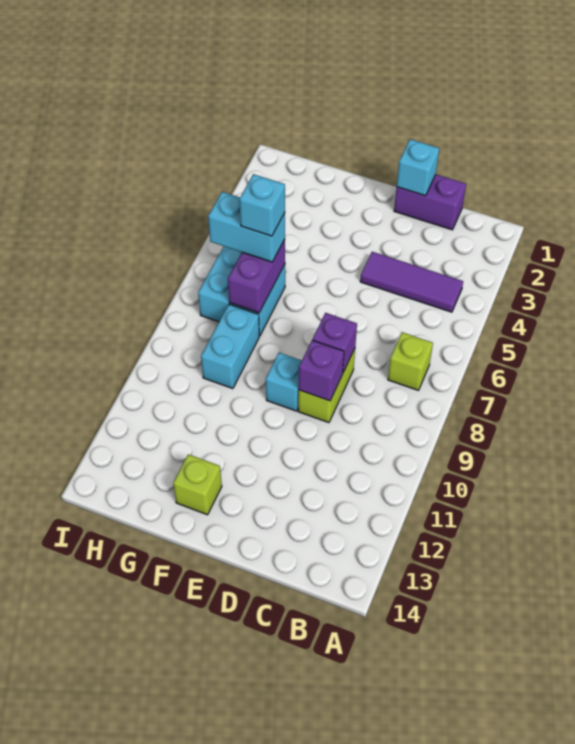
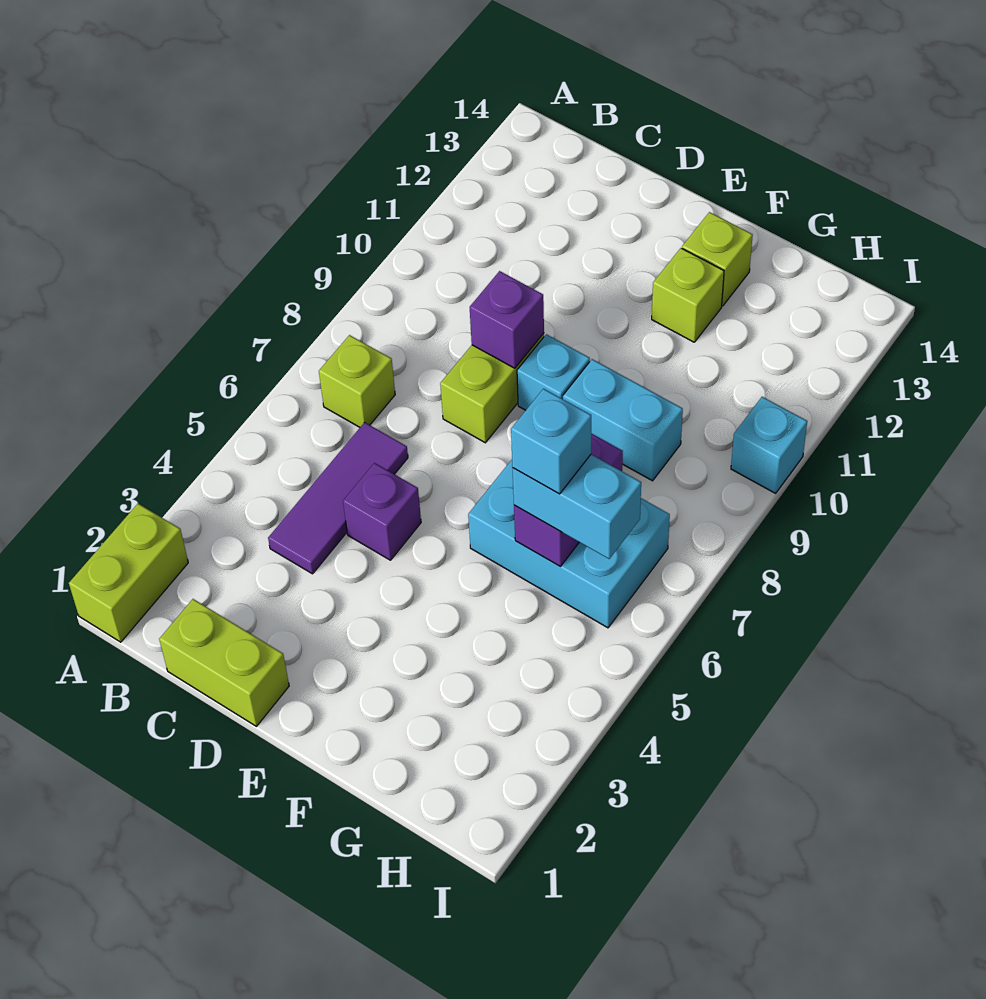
none -> lime brick A1:A2 level 1
purple tile B4:D4 level 1 -> purple tile C4:C6 level 1
purple brick C1:D1 level 1 -> lime brick C1:D1 level 1
cyan brick D1 level 2 -> cyan brick I10 level 1
purple brick D8 level 2 -> purple brick D5 level 1
none -> lime brick F12 level 1
cyan brick G6:H7 level 1 -> cyan brick F6:H7 level 1
cyan brick G8:G9 level 1 -> cyan brick F9:G9 level 1

